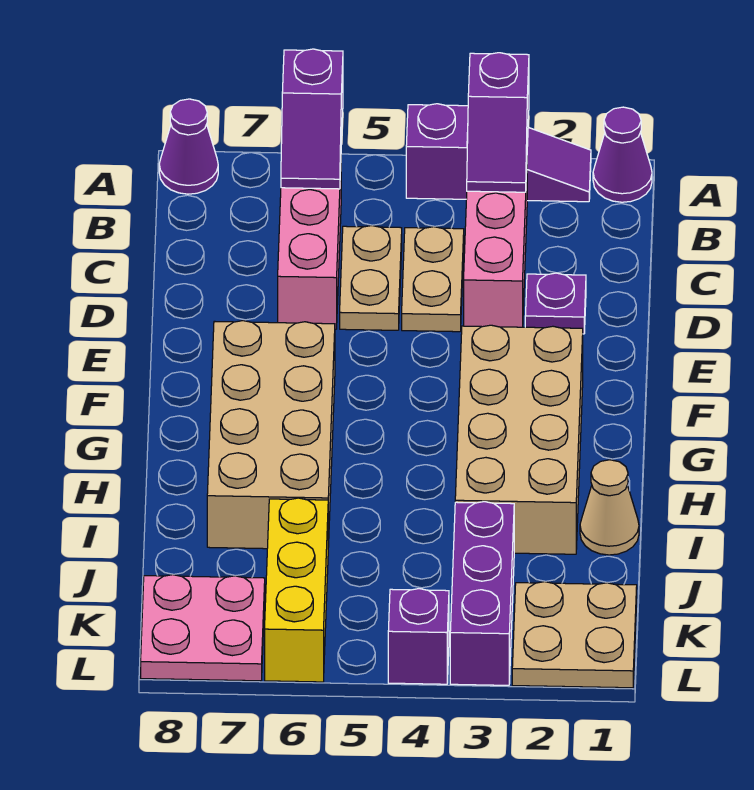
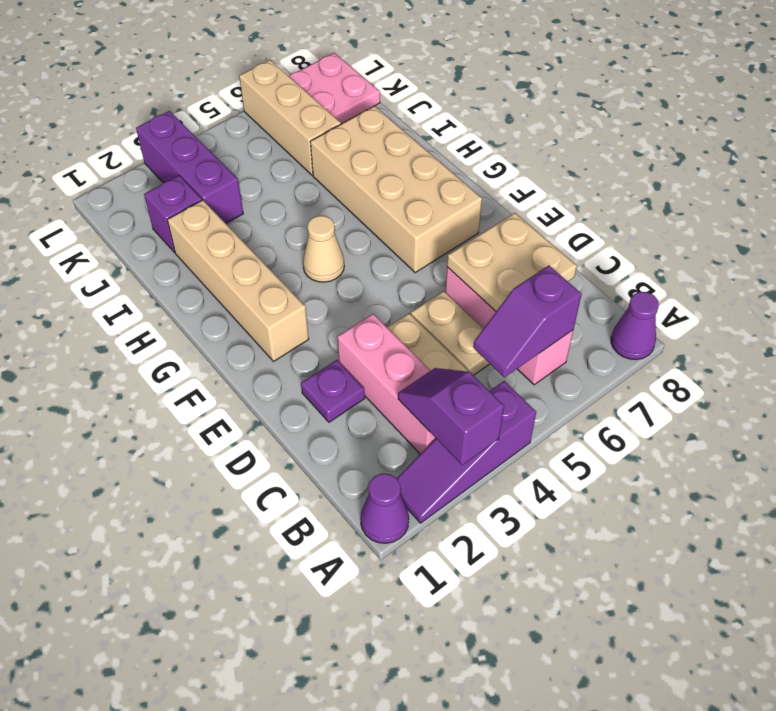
purple slope A6:B6 level 2 top A -> purple slope B5:B6 level 2 top 6
tan brick F2:I3 level 1 -> tan brick F2:I2 level 1
tan cone I1 level 1 -> tan cone G4 level 1
yellow brick J6:L6 level 1 -> tan brick J6:L6 level 1
tan plate K1:L2 level 1 -> tan plate C6:D7 level 2
purple brick L4 level 1 -> purple brick J2 level 1

